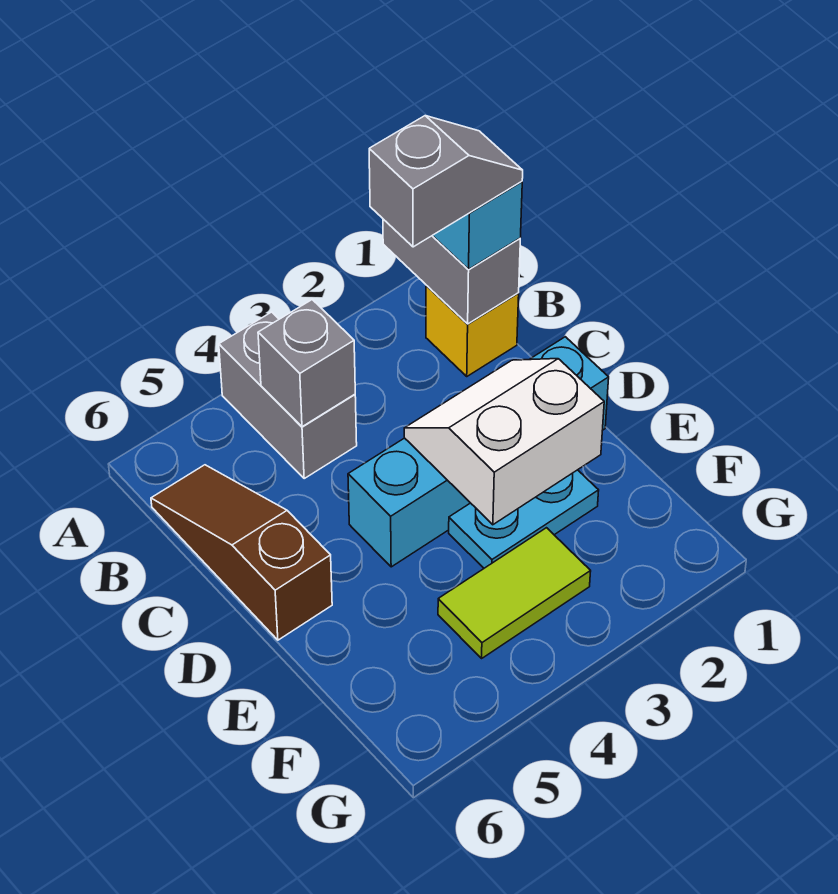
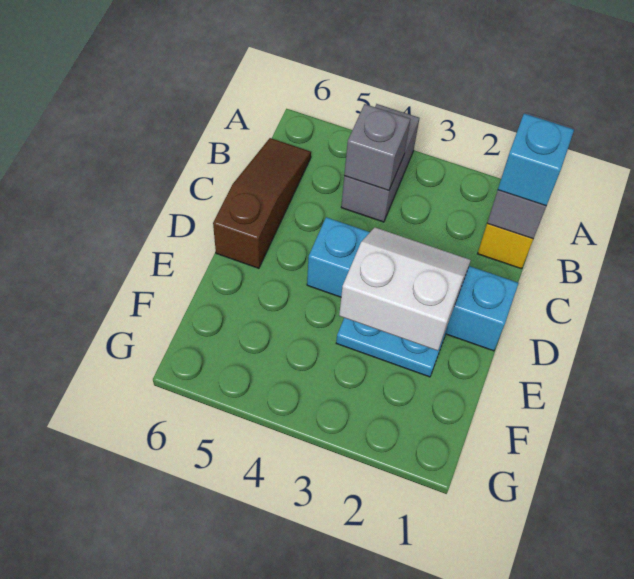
grey slope B1:B2 level 4 top 2 -> none
lime tile F3:F4 level 1 -> none

